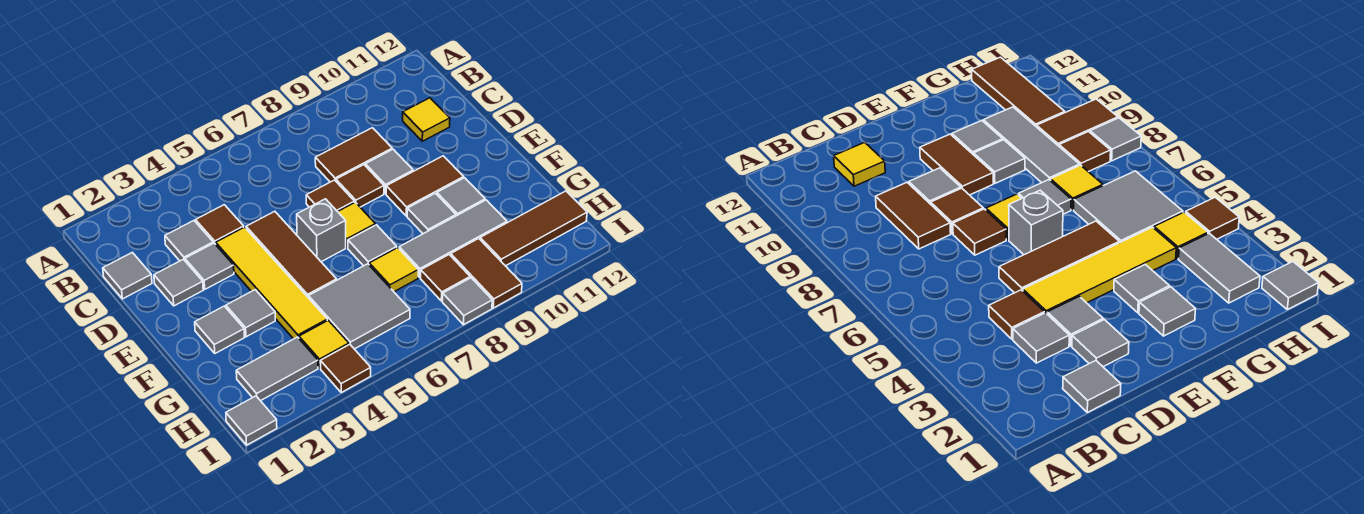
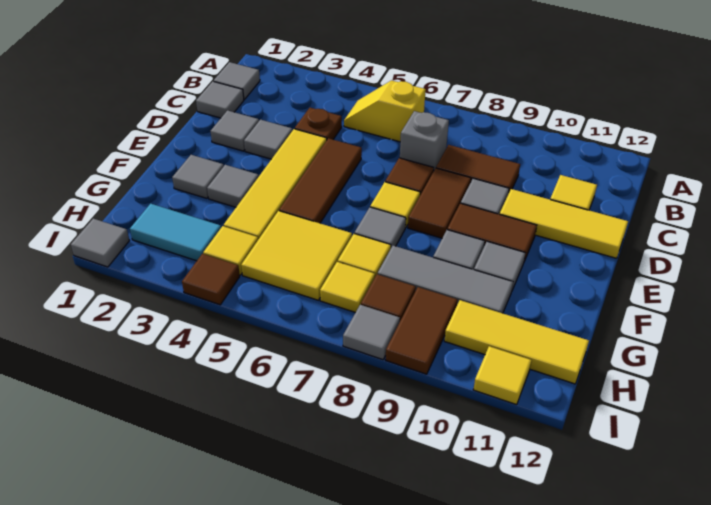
none -> yellow slope B5:B6 level 1 top 6
grey tile C3 level 1 -> grey tile B1 level 1
brown tile C4 level 1 -> brown plate C4 level 1
brown tile D8 level 1 -> brown tile D8:E8 level 1
none -> yellow tile D10:D12 level 1
grey brick E6 level 1 -> grey brick C7 level 1
grey tile G5:H6 level 1 -> yellow tile G5:H6 level 1
grey tile H2:H3 level 1 -> cyan tile H2:H3 level 1
none -> yellow tile H7 level 1
brown tile H10:H12 level 1 -> yellow tile H10:H12 level 1
none -> yellow tile I11 level 1

